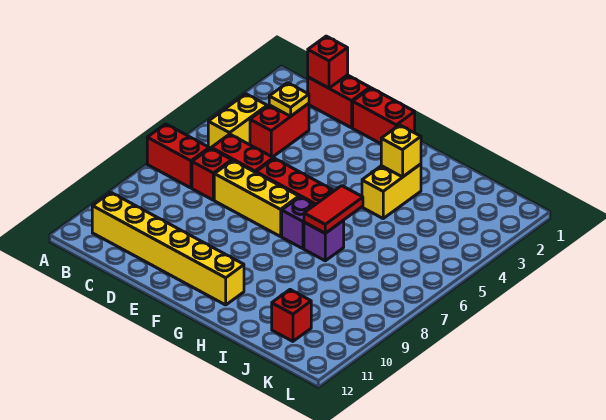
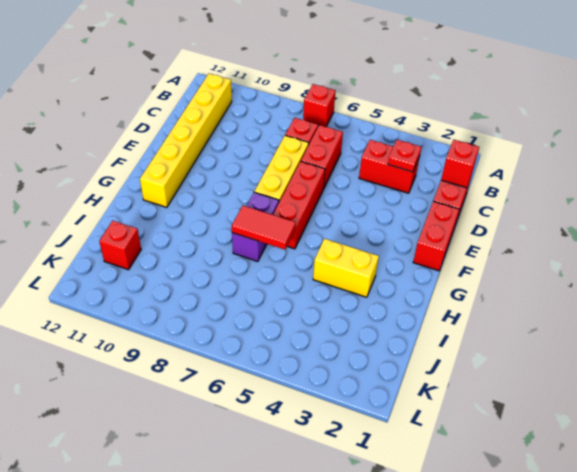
red brick A7:B7 level 1 -> red brick A7 level 1
yellow brick B4:B5 level 1 -> none
yellow plate C3 level 2 -> red plate C3 level 2
yellow brick H3 level 2 -> none

